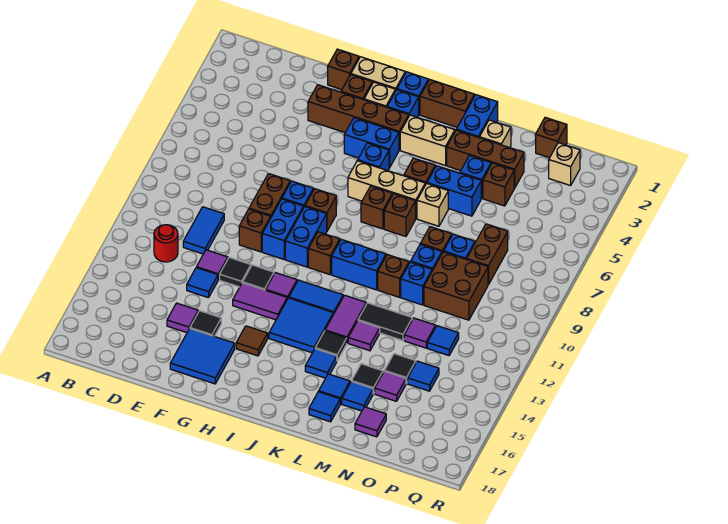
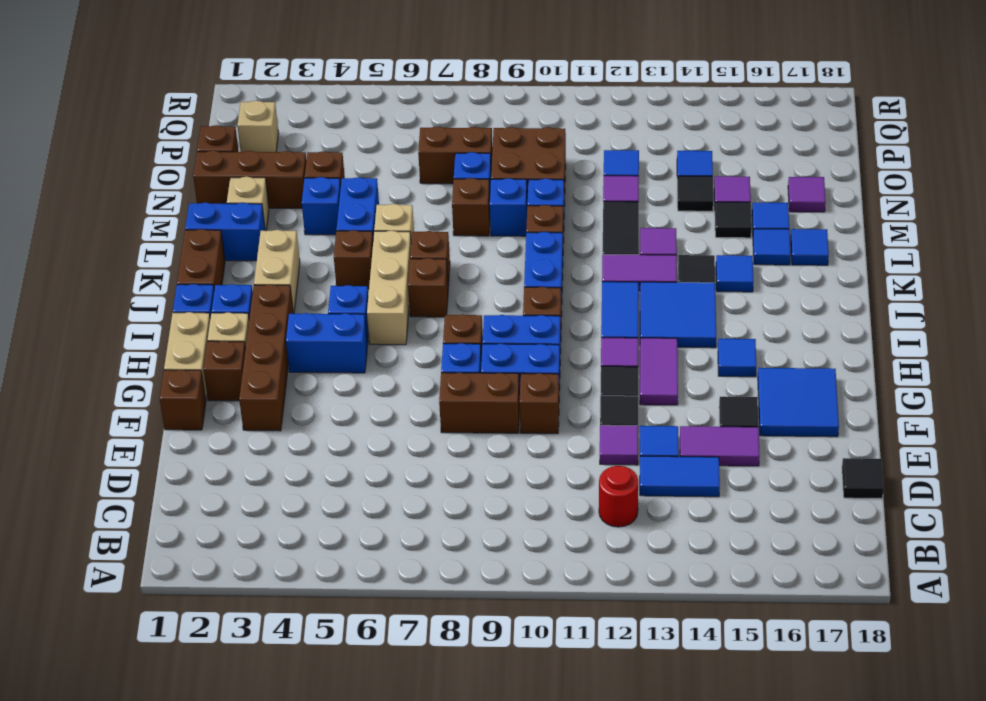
blue tile D10:D11 level 1 -> blue tile D13:D14 level 1
none -> black tile D18 level 1
purple tile E15 level 1 -> purple tile E14:E15 level 1
blue brick H4:I4 level 1 -> blue brick H4:H5 level 1
brown tile H15 level 1 -> blue tile H15 level 1
brown brick L3:N3 level 1 -> brown brick N1:N3 level 1

